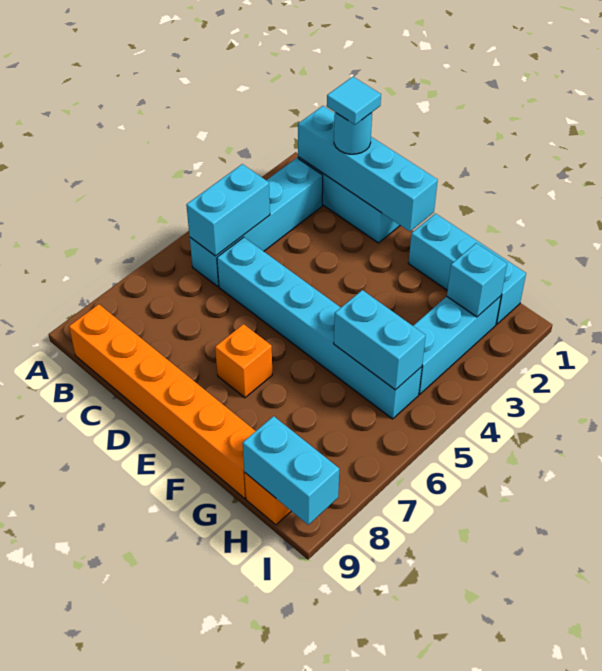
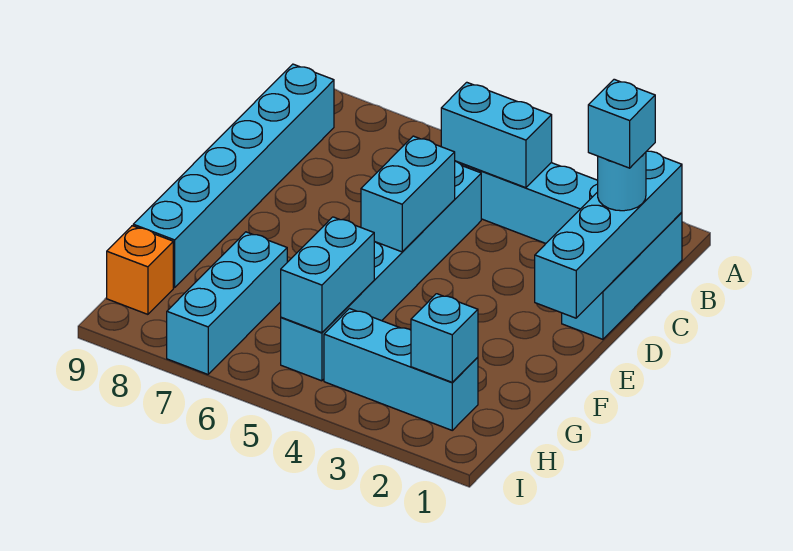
orange brick B9:G9 level 1 -> cyan brick B9:G9 level 1
cyan tile C1 level 4 -> cyan brick C1 level 4
orange brick E7 level 1 -> none
cyan brick F1:H1 level 1 -> cyan brick G7:I7 level 1
cyan brick H9:I9 level 2 -> cyan brick D5:E5 level 2

